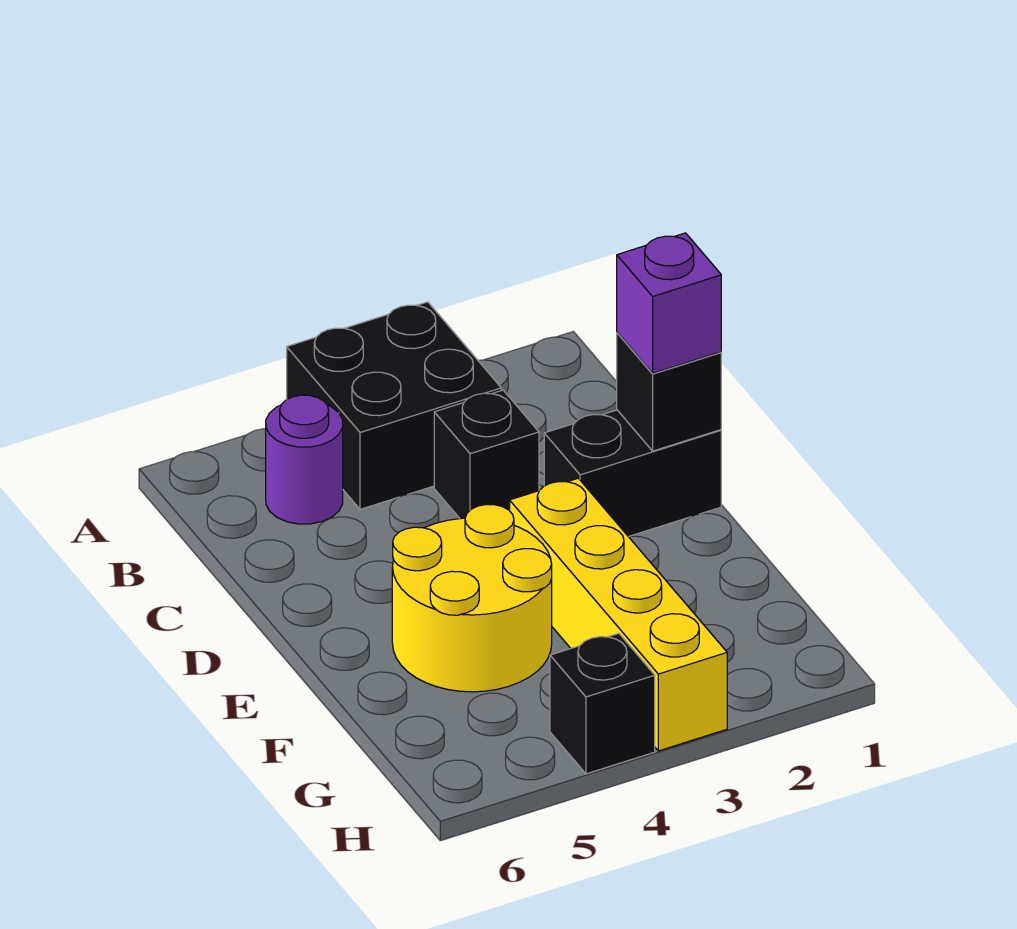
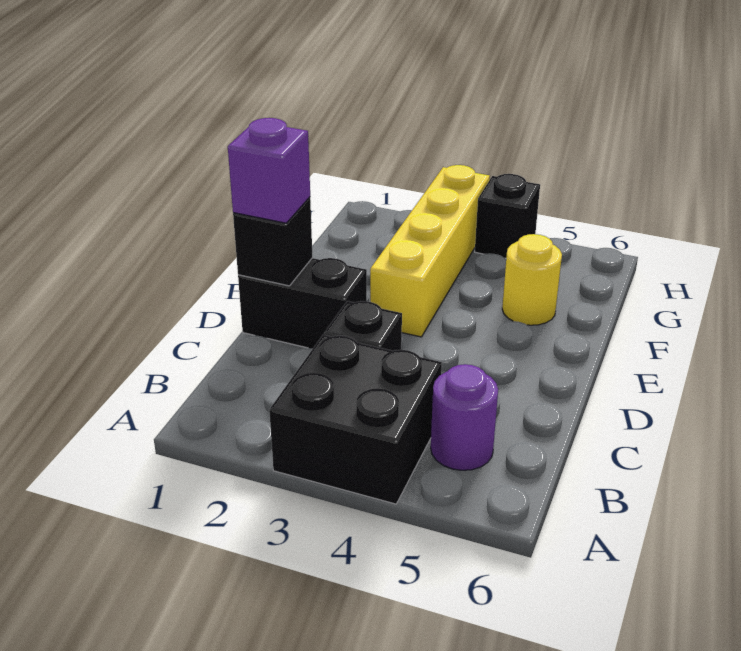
yellow round brick E4:F5 level 1 -> yellow round brick F5 level 1

